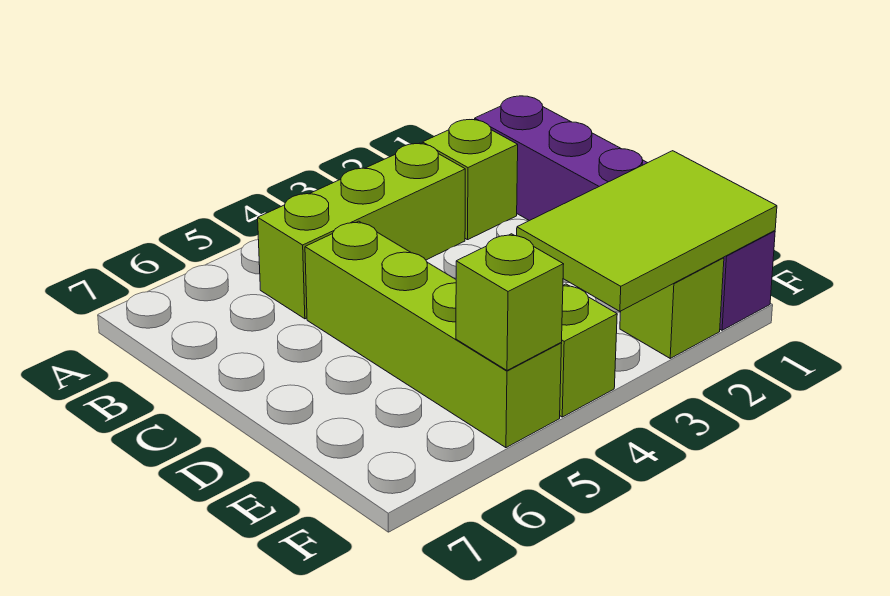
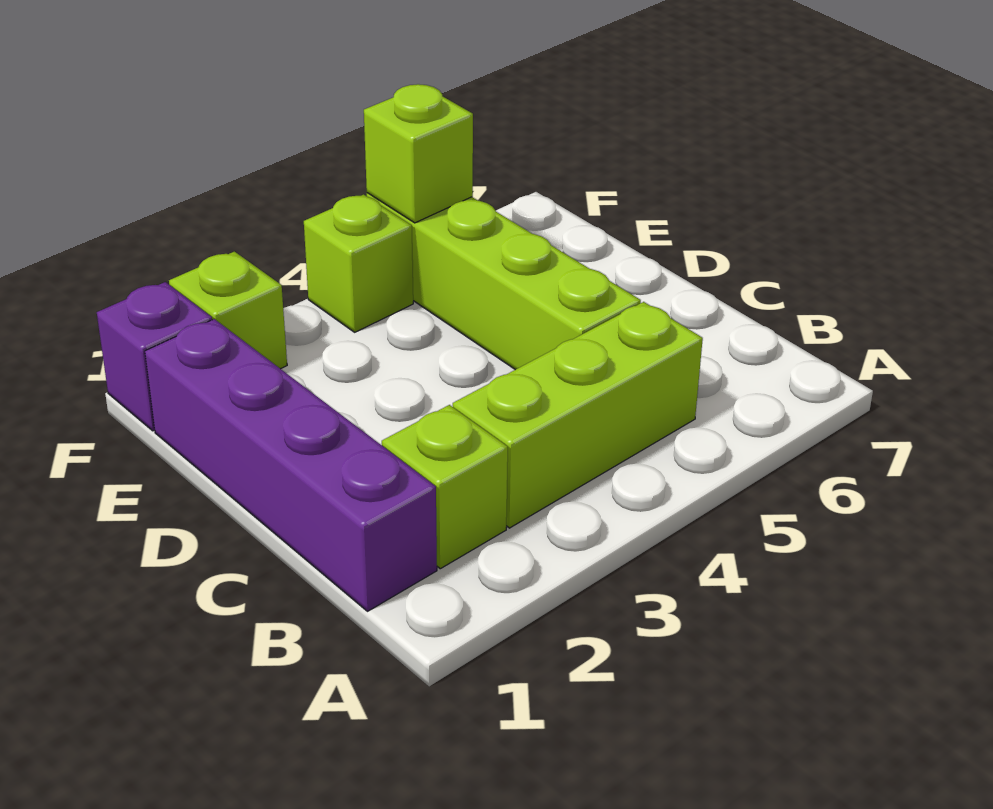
lime tile E1:F3 level 2 -> none

